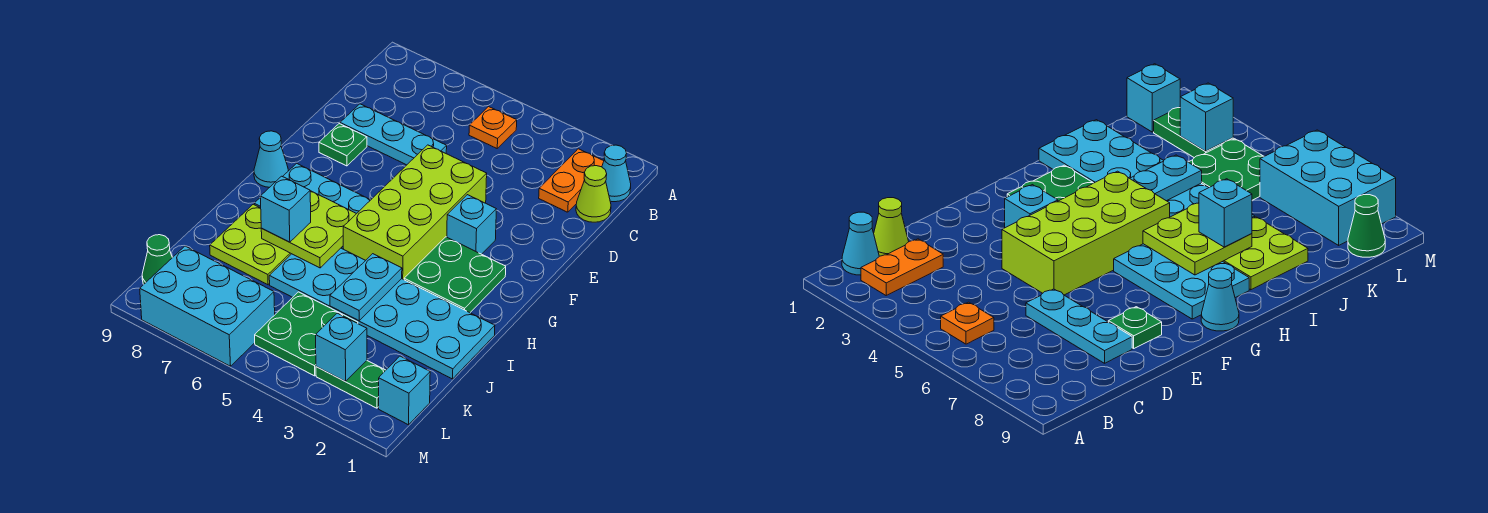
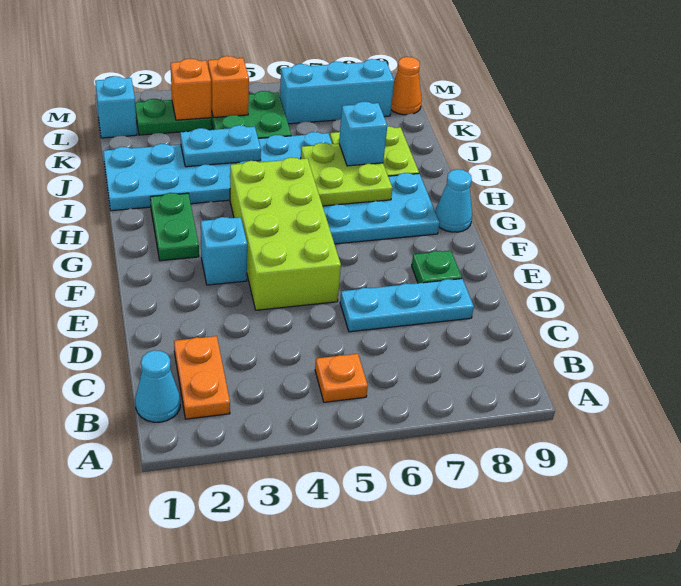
lime cone C1 level 1 -> none
green plate G2:H3 level 1 -> green plate G2:H2 level 1
cyan plate I4:J4 level 2 -> cyan plate J3:J4 level 2
cyan brick L3 level 2 -> orange brick L3 level 2
none -> orange brick L4 level 2
cyan brick L6:M8 level 1 -> cyan brick L6:L8 level 1
green cone L9 level 1 -> orange cone L9 level 1

